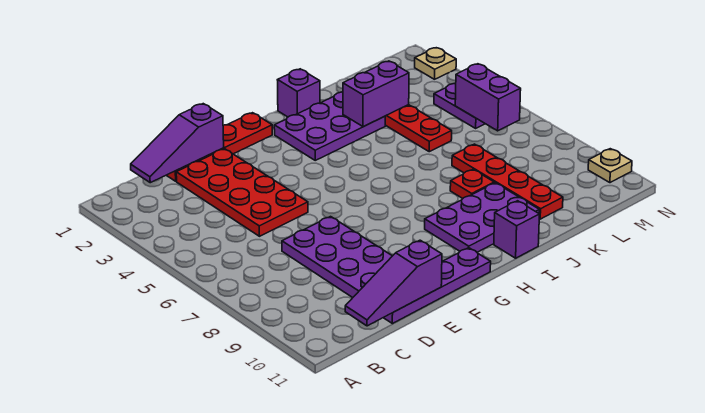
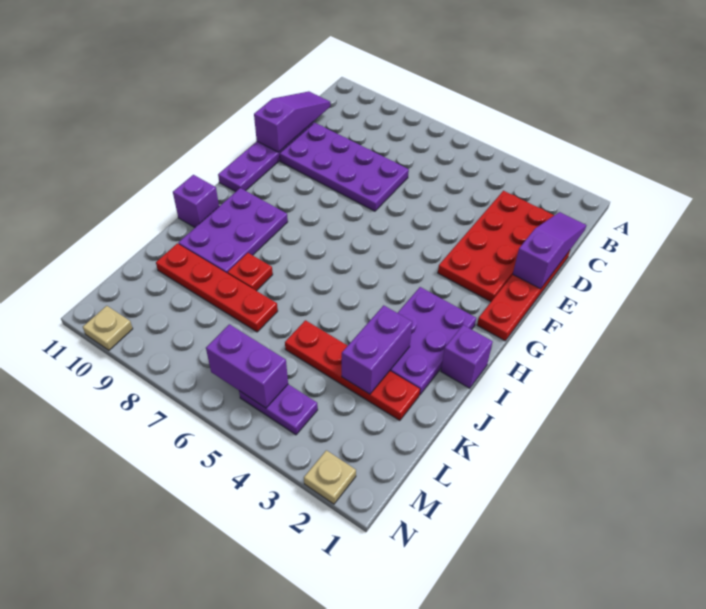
red plate D2:E5 level 1 -> red plate C2:F3 level 1

